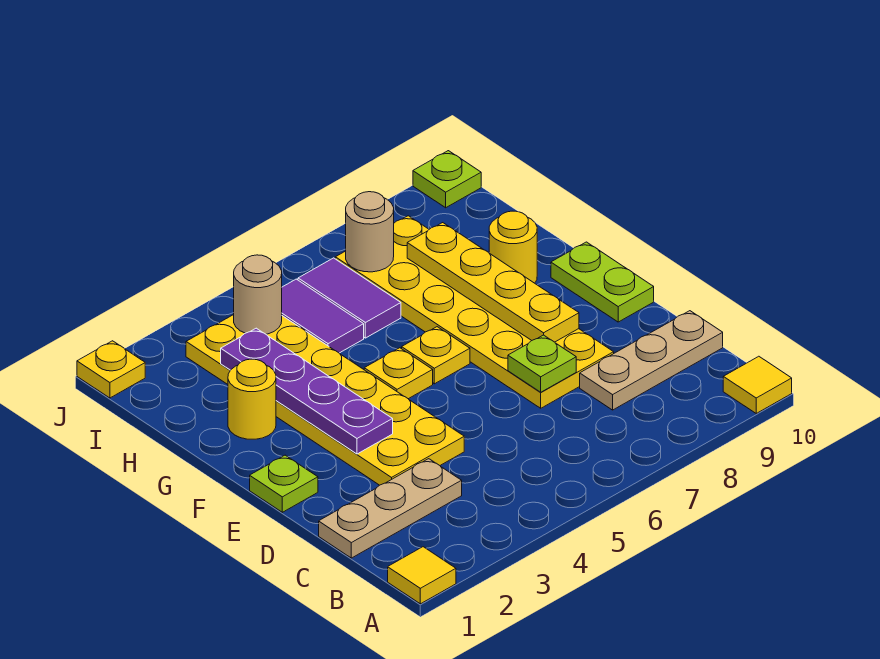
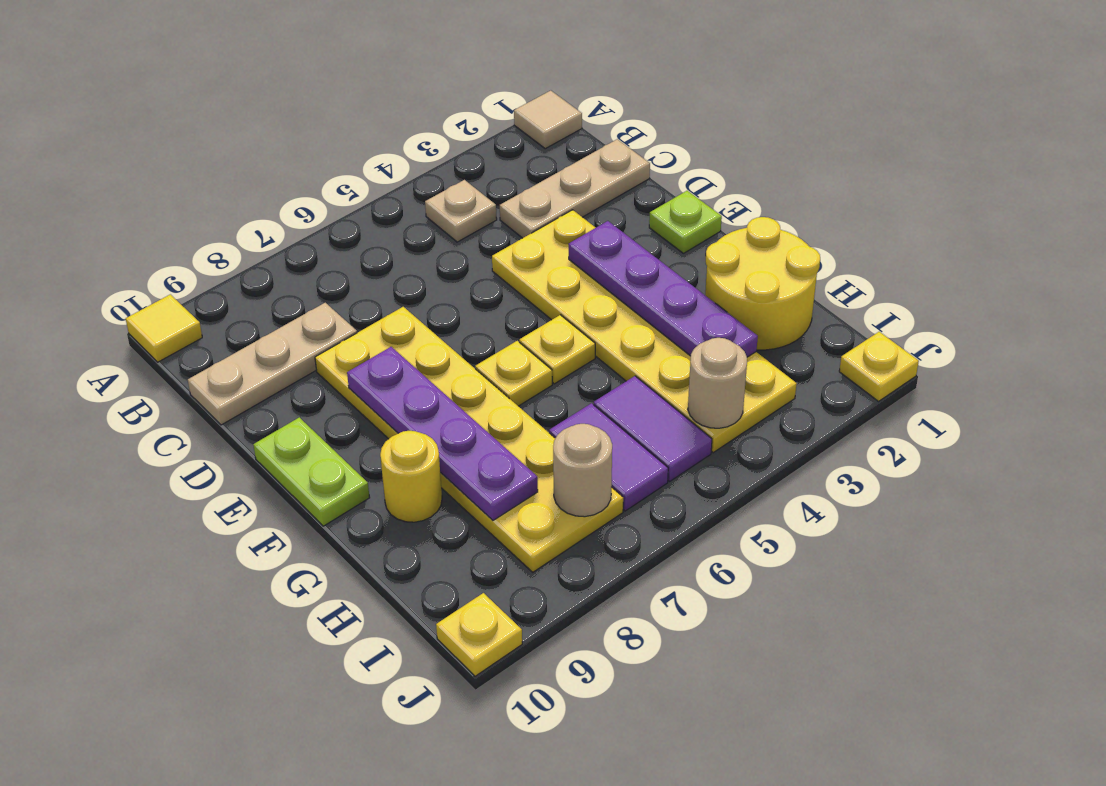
yellow tile A1 level 1 -> tan tile A1 level 1
none -> tan plate B4 level 1
lime plate D7 level 2 -> none
yellow plate E8:H8 level 2 -> purple plate E8:H8 level 2
yellow round brick G2 level 1 -> yellow round brick G1:H2 level 1
lime plate J10 level 1 -> yellow plate J10 level 1

